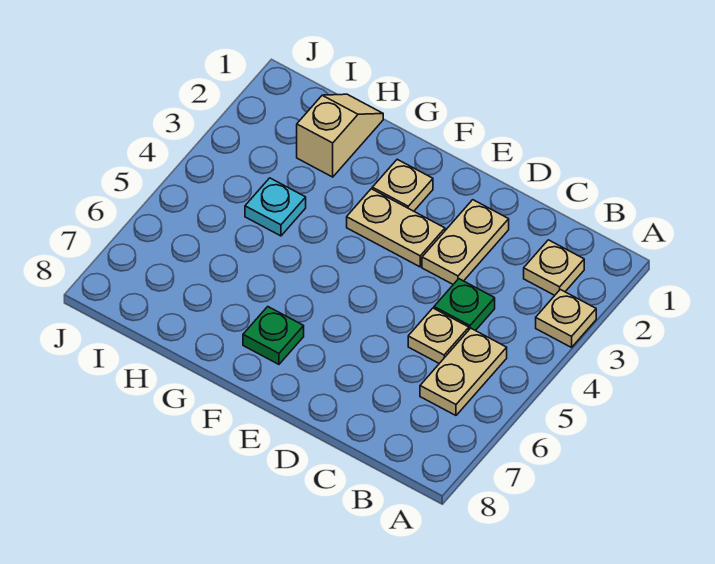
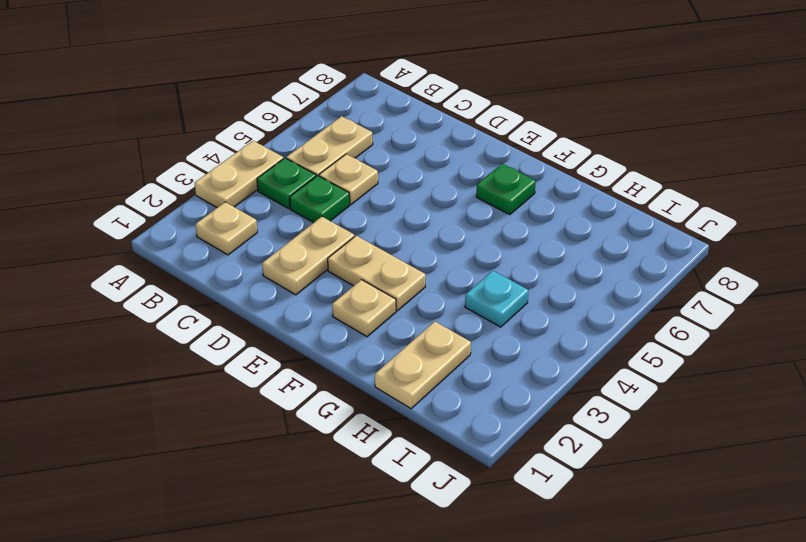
tan plate A3 level 1 -> tan plate A3:A4 level 1
none -> green plate B4 level 1
tan slope H1:H2 level 1 top 2 -> tan plate H1:H2 level 1

